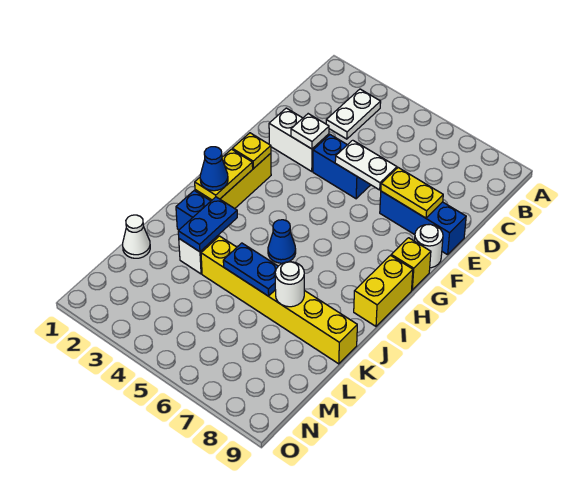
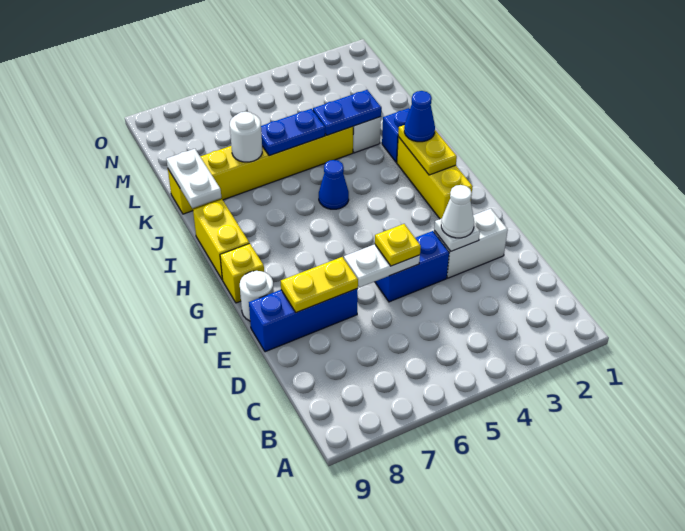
white plate B3:C3 level 1 -> white plate J9:K9 level 2
yellow plate G2 level 2 -> yellow plate E5 level 3
blue plate J3:K3 level 2 -> blue plate K3:K4 level 2
white cone L1 level 1 -> white cone E3 level 3

